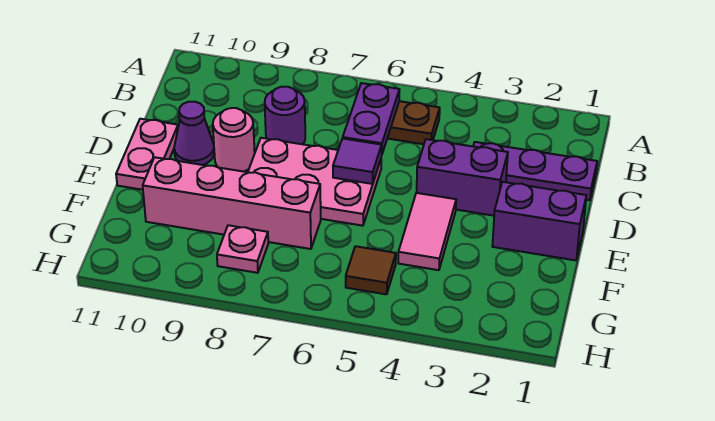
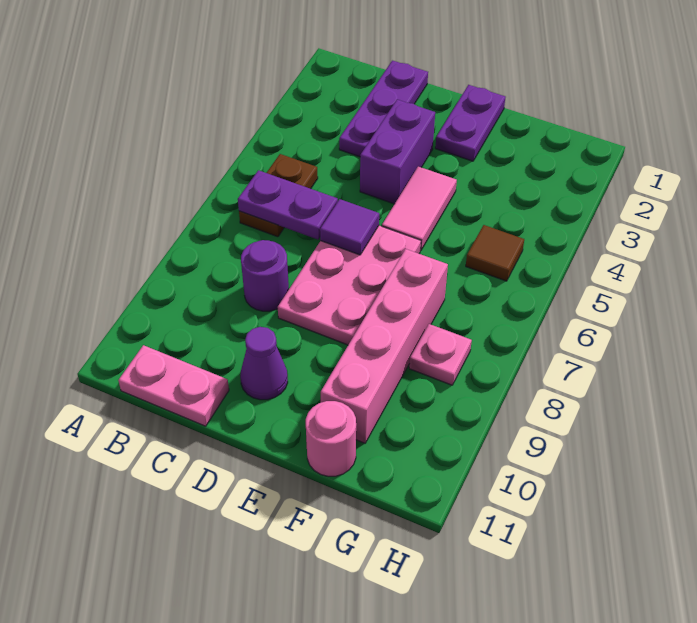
pink round brick D9 level 1 -> pink round brick F11 level 1
pink plate D11:E11 level 1 -> pink plate B11:C11 level 1
purple brick E1:E2 level 1 -> purple plate E1:E2 level 1
pink tile E4:F4 level 1 -> pink tile E4:E5 level 1

